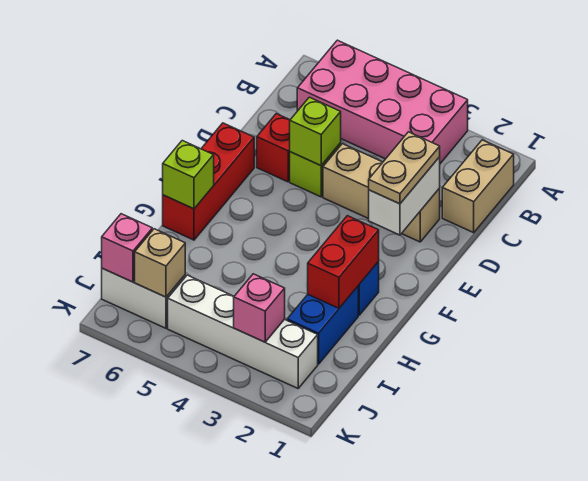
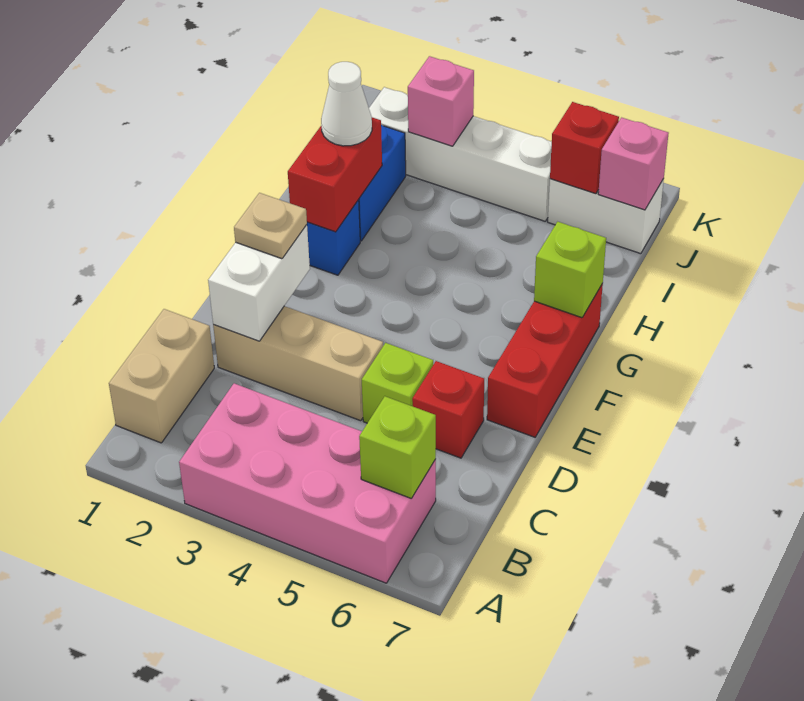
tan plate D2:E2 level 3 -> tan plate E2 level 3
lime brick D5 level 2 -> lime brick B6 level 2
none -> white cone H2 level 3
tan brick J6 level 2 -> red brick J6 level 2

